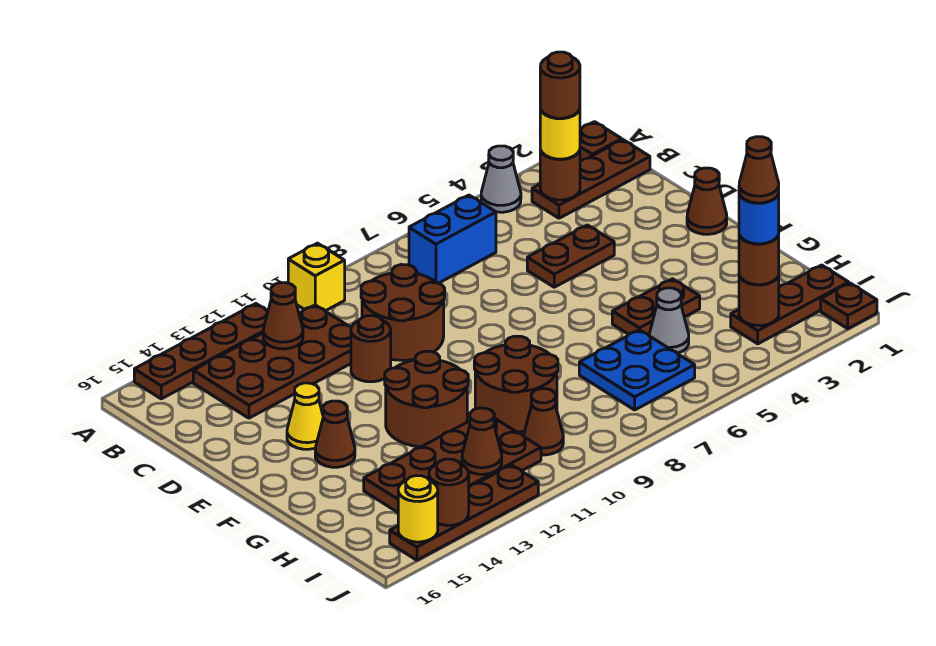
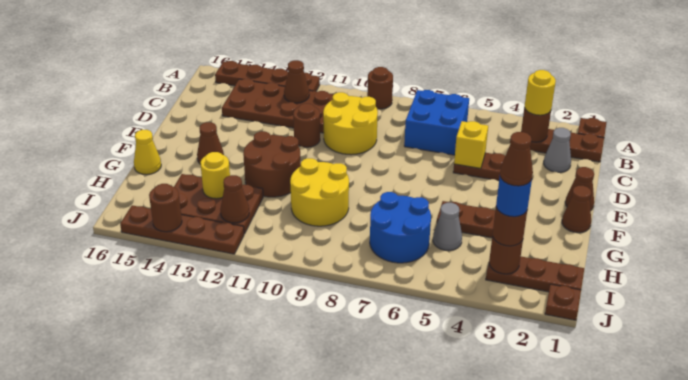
grey cone A4 level 1 -> grey cone C2 level 1
yellow brick A10 level 1 -> yellow brick D5 level 2
brown round brick B3 level 4 -> brown round brick A9 level 1
blue brick B6:B7 level 1 -> blue brick B6:C7 level 1
brown round brick C9:D10 level 1 -> yellow round brick C9:D10 level 1
yellow cone E14 level 1 -> yellow cone G16 level 1
brown round brick G9:H10 level 1 -> yellow round brick G9:H10 level 1
blue plate H6:I7 level 1 -> blue round brick H6:I7 level 1
brown plate H11:I14 level 1 -> brown plate H12:I14 level 1
brown cone I10 level 1 -> brown cone F1 level 1
yellow round brick J15 level 2 -> yellow round brick H13 level 2

